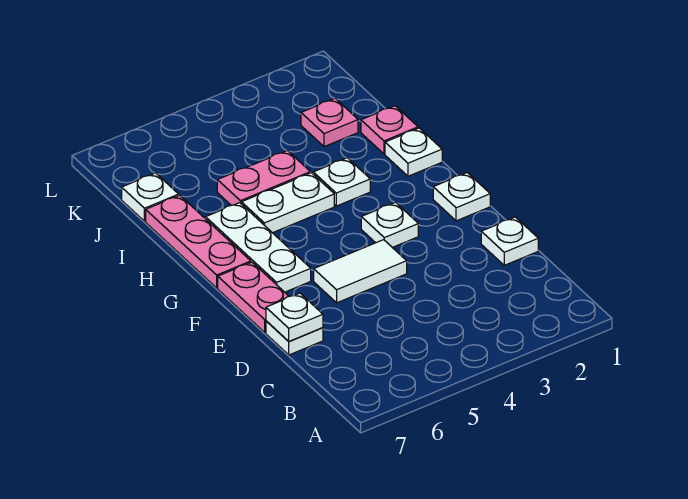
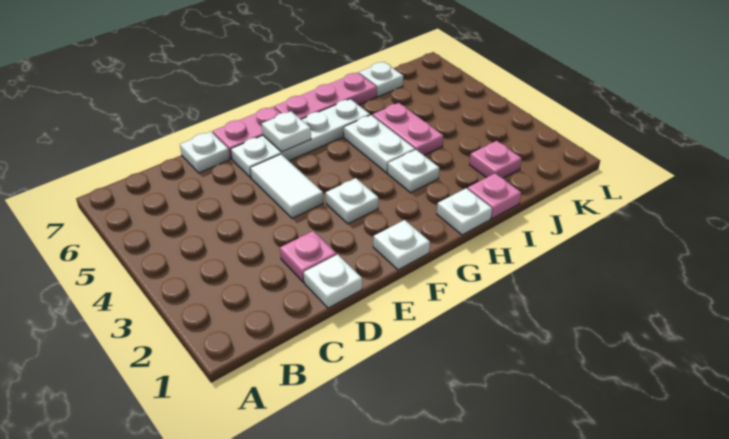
none -> pink plate D2 level 1
white plate D7 level 2 -> white plate F6 level 2
white plate F6:H6 level 1 -> white plate E6:H6 level 1

